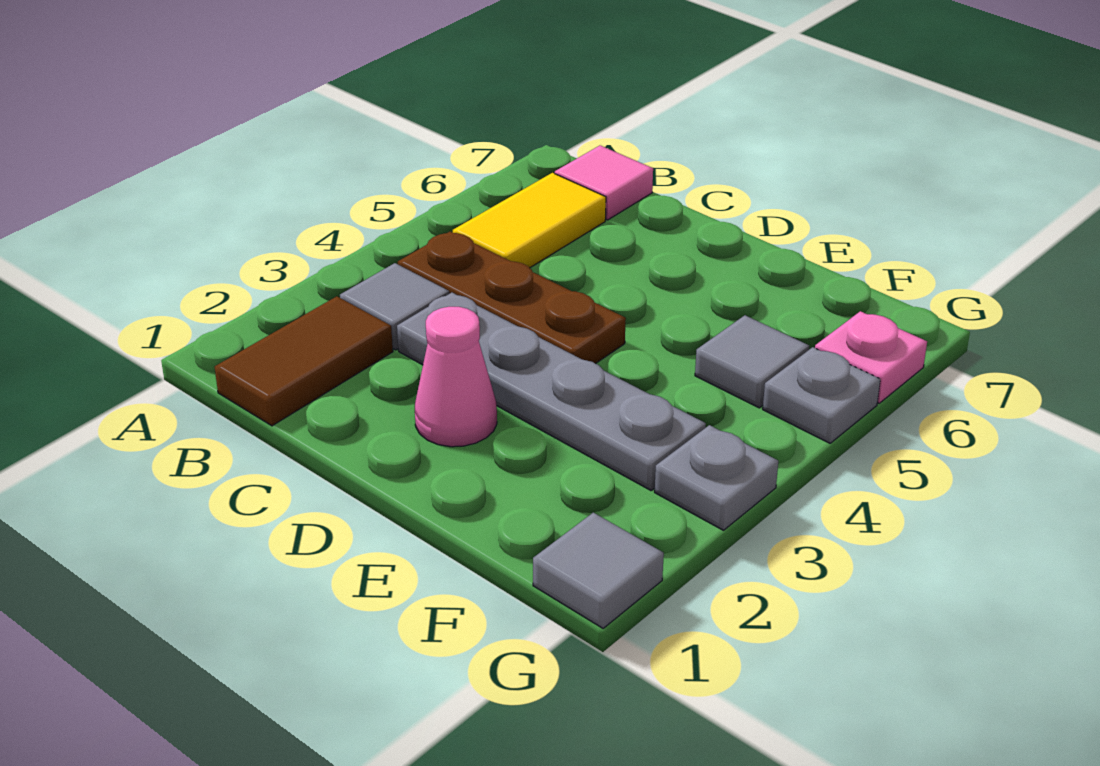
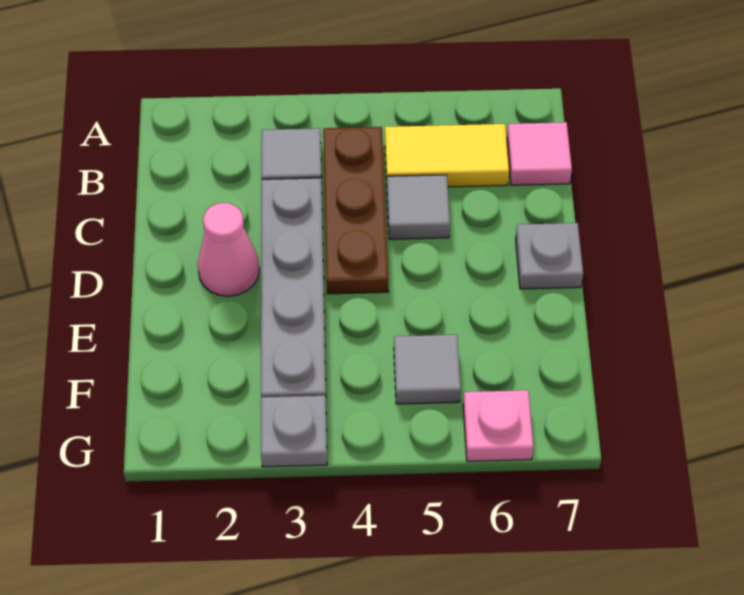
brown tile B1:B2 level 1 -> none
grey tile G1 level 1 -> grey tile C5 level 1
grey plate G5 level 1 -> grey plate D7 level 1

